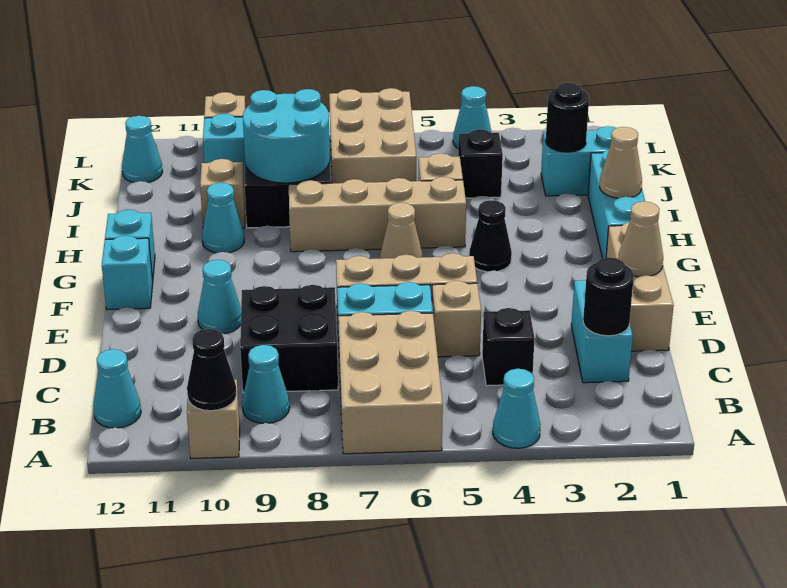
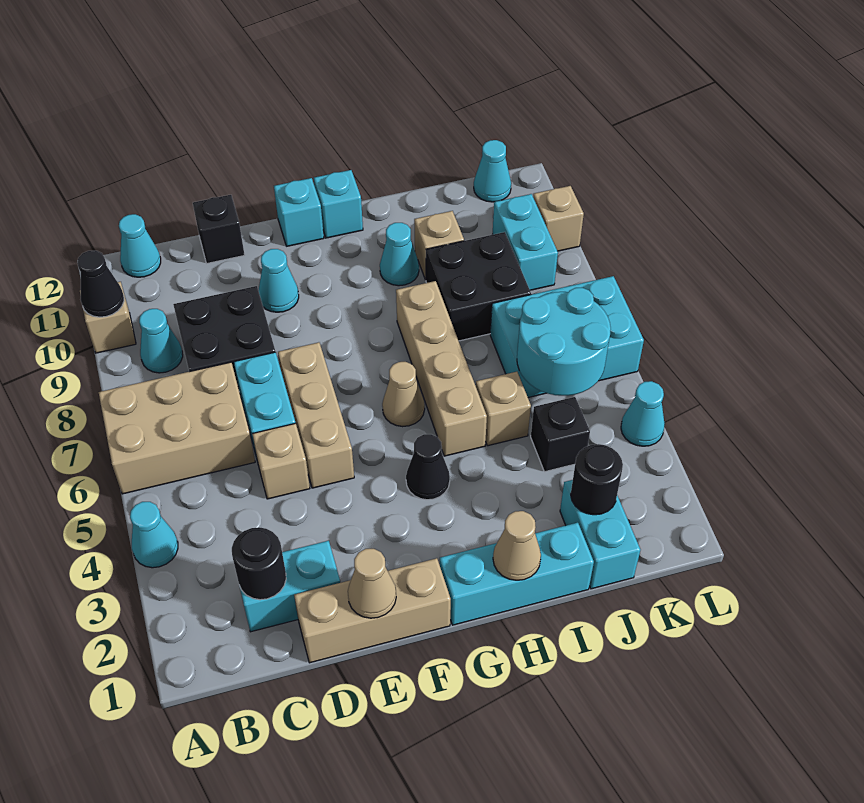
black brick C4 level 1 -> black brick D12 level 1
cyan round brick I8:J9 level 2 -> cyan round brick J5:K6 level 2
tan brick J6:L7 level 1 -> cyan brick J6:L7 level 1

